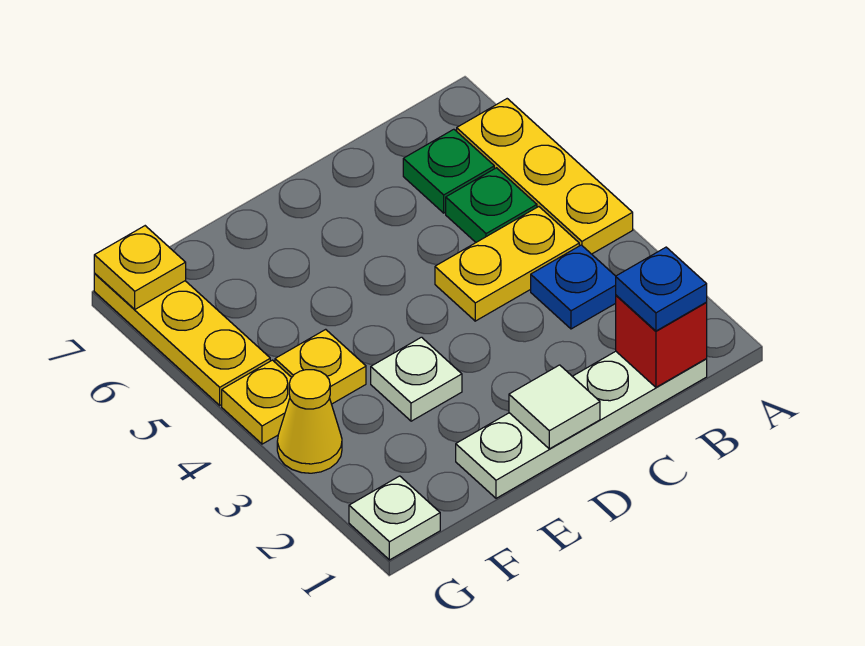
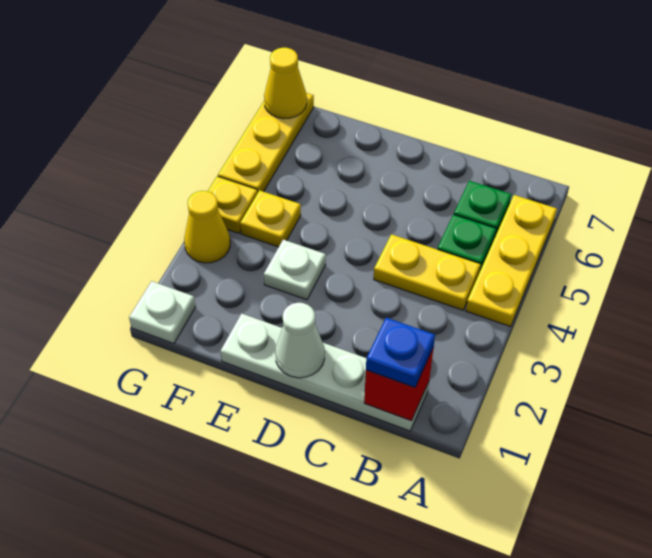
blue plate B3 level 1 -> none
white tile D1 level 2 -> white cone D1 level 2
yellow plate G7 level 2 -> yellow cone G7 level 2

